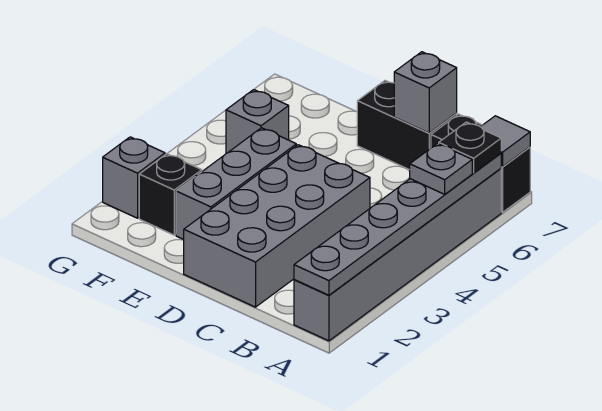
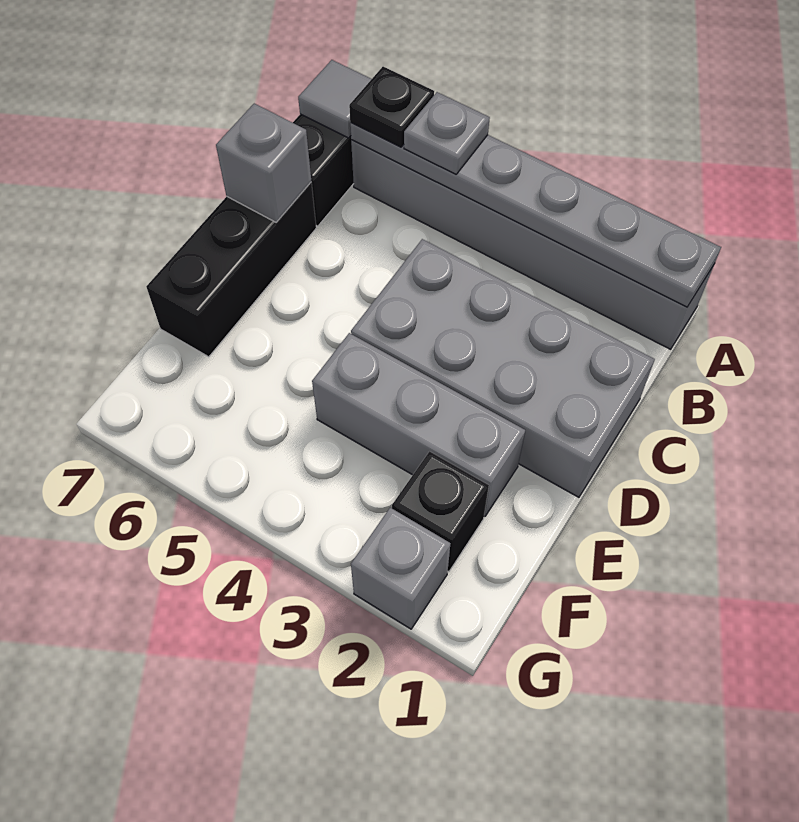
black brick C7:D7 level 1 -> black brick C7:E7 level 1
grey brick F5 level 1 -> none

